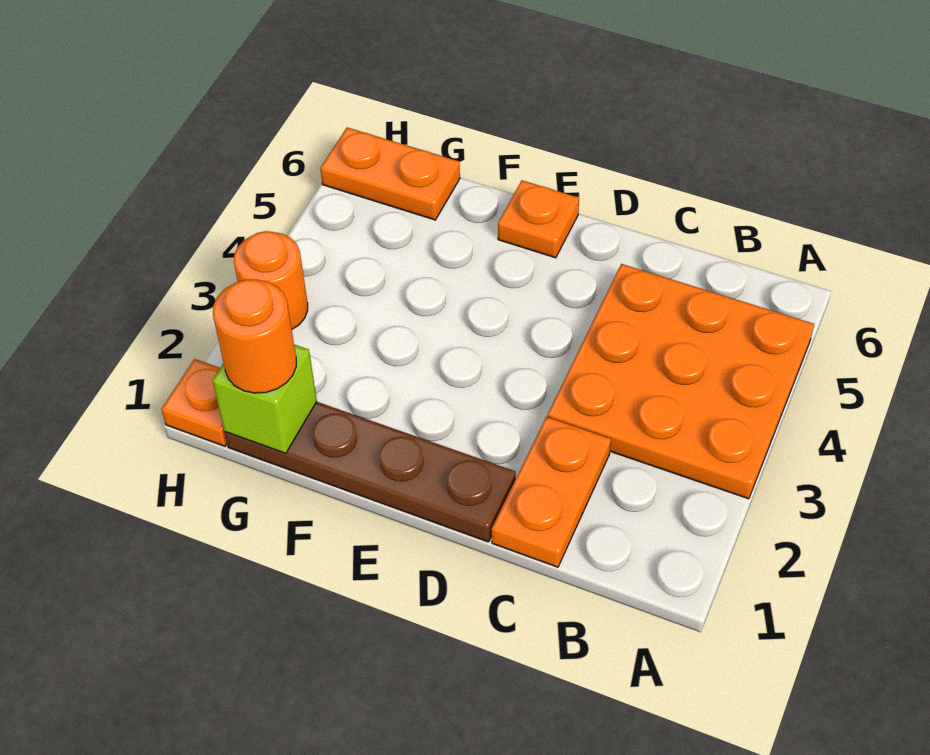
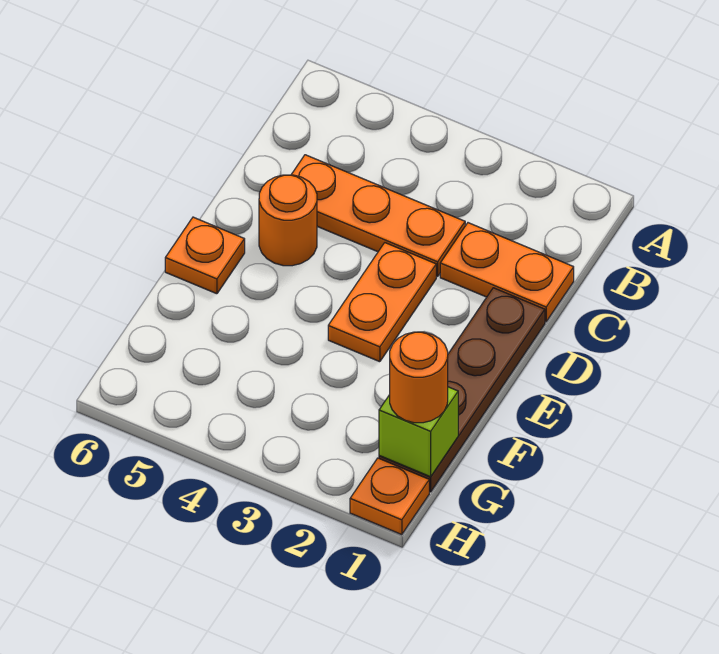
orange plate A3:C5 level 1 -> orange plate C3:C5 level 1
orange plate G6:H6 level 1 -> orange plate D3:E3 level 1
orange round brick H3 level 1 -> orange round brick D5 level 1

